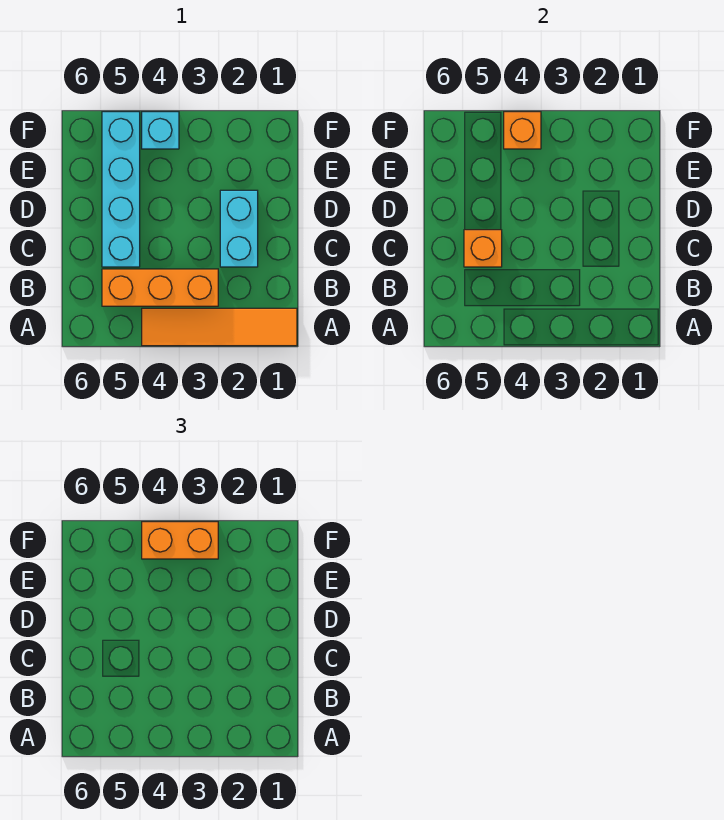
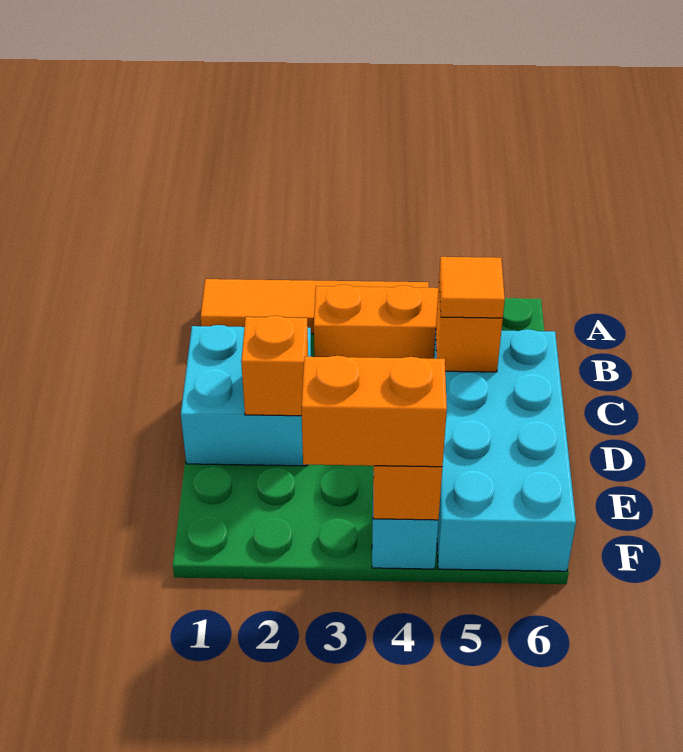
cyan brick C2:D2 level 1 -> cyan brick C1:D2 level 1
cyan brick C5:F5 level 1 -> cyan brick C5:F6 level 1
none -> orange tile C5 level 3
none -> orange brick D2 level 2

